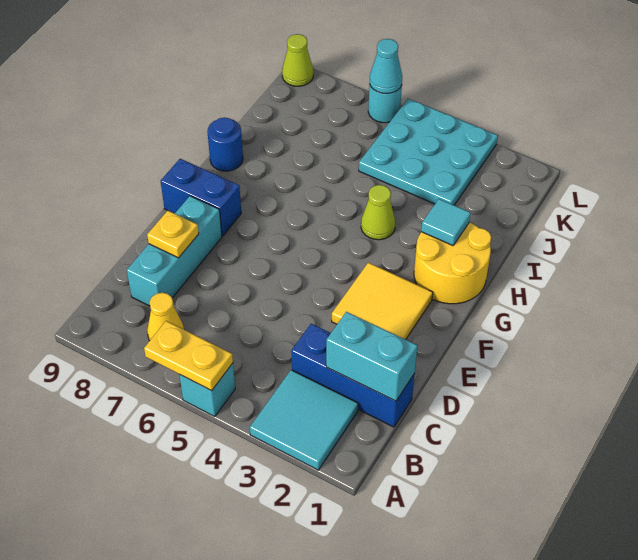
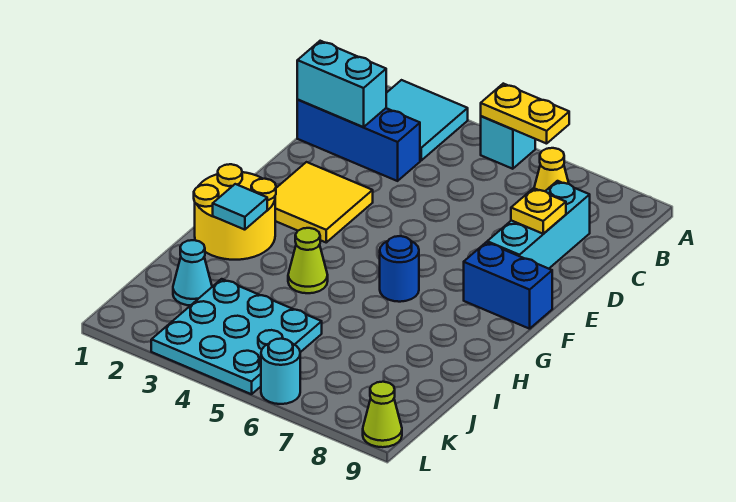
blue round brick H9 level 1 -> blue round brick G6 level 1
cyan cone L6 level 2 -> cyan cone J2 level 1

